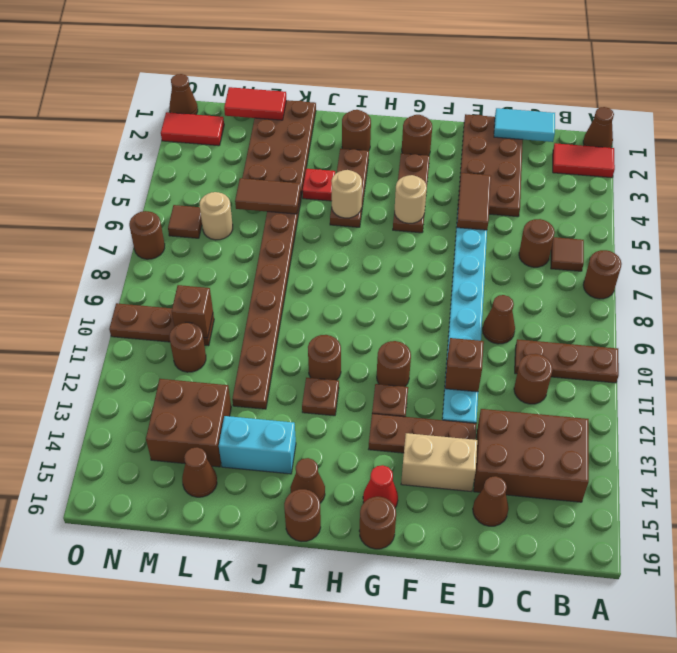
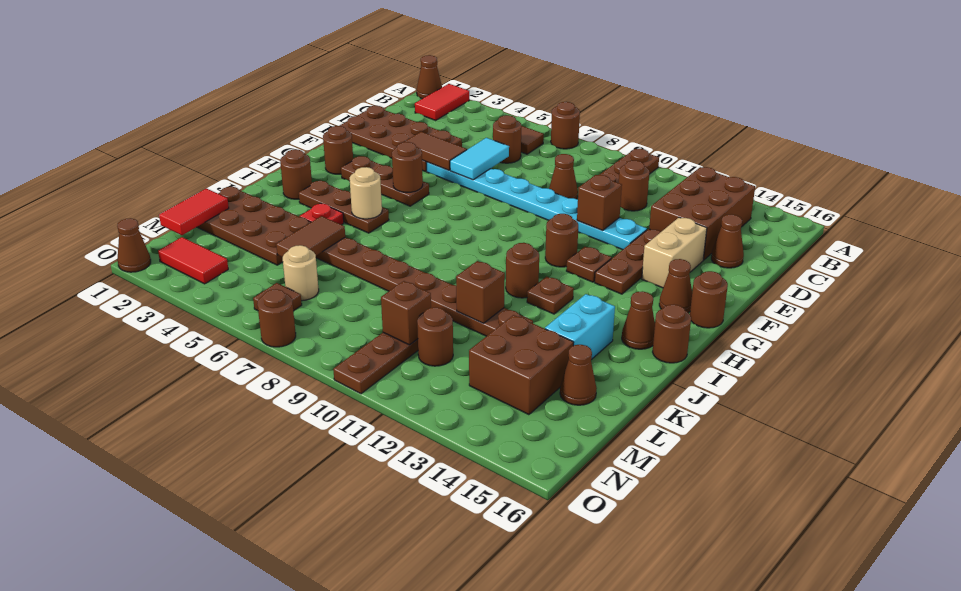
cyan tile C1:D1 level 2 -> cyan tile D6:E6 level 2
tan round brick G5 level 2 -> brown round brick G5 level 2
red cone G15 level 1 -> brown cone G15 level 1
none -> brown brick K11 level 2
red tile N2:O2 level 1 -> red tile N2:N3 level 1

